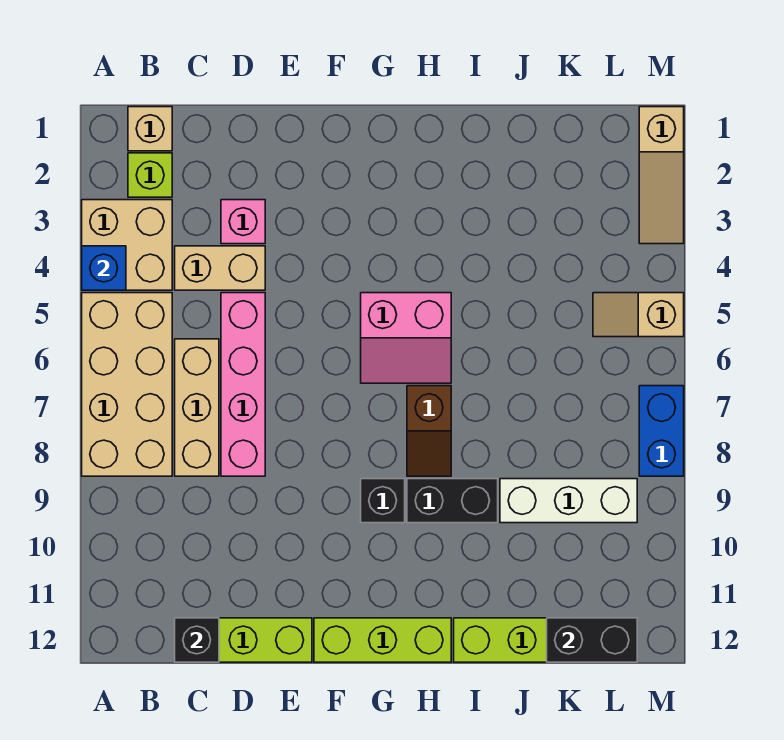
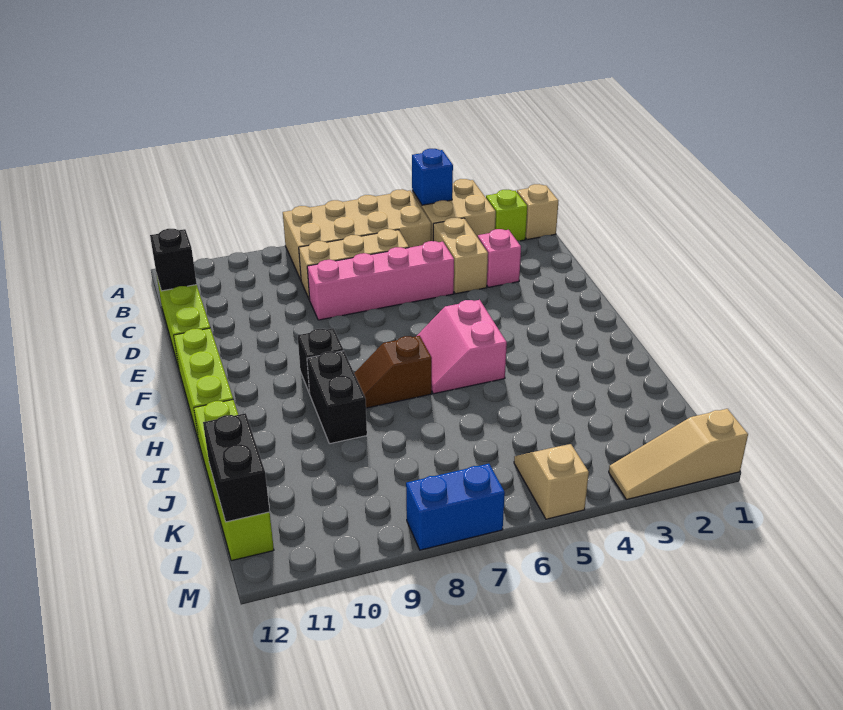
white brick J9:L9 level 1 -> none

